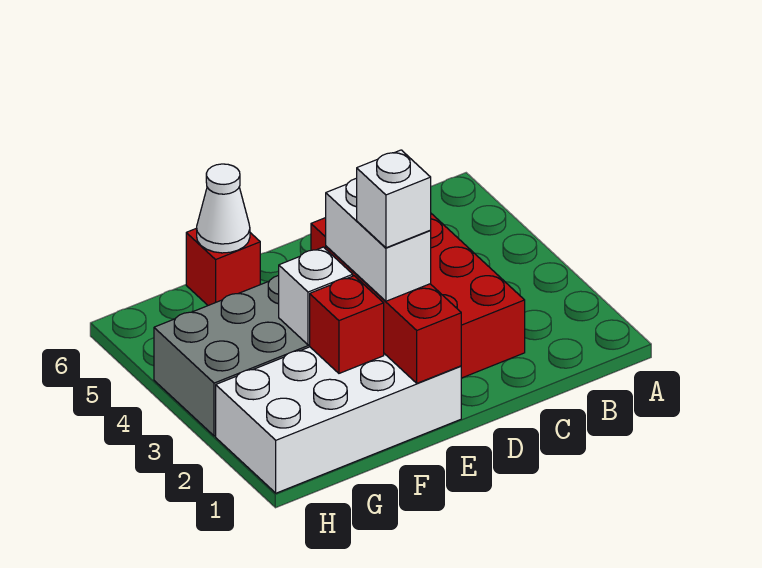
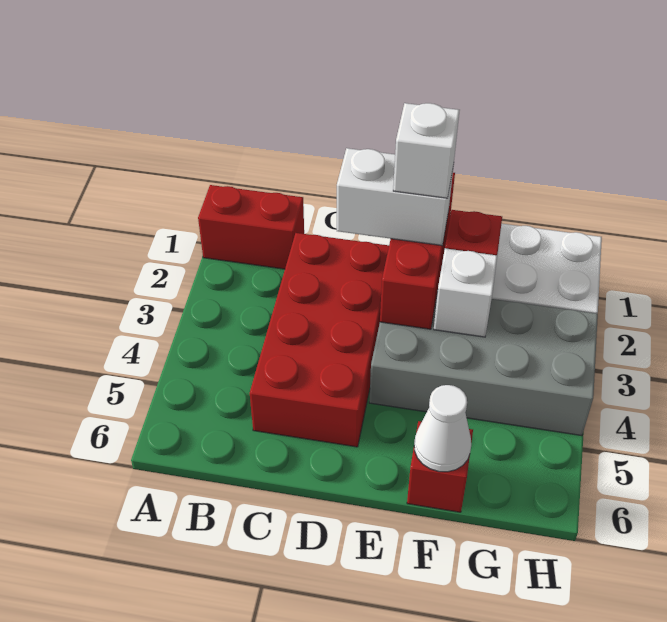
none -> red brick A1:B1 level 1
white brick E2:E3 level 3 -> white brick D2:E2 level 3

